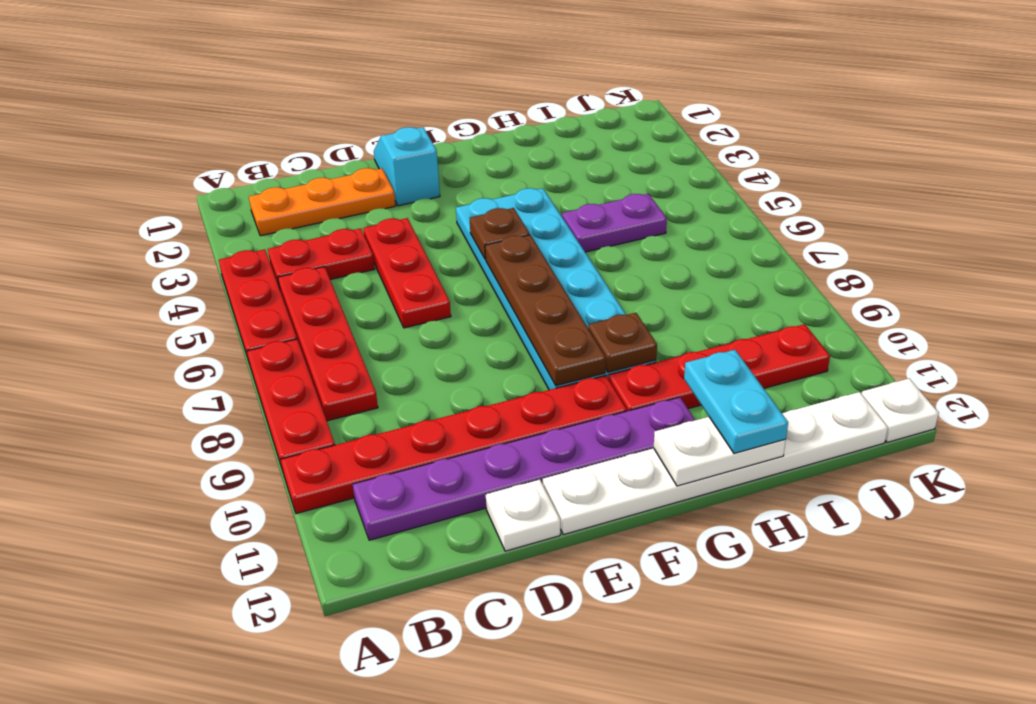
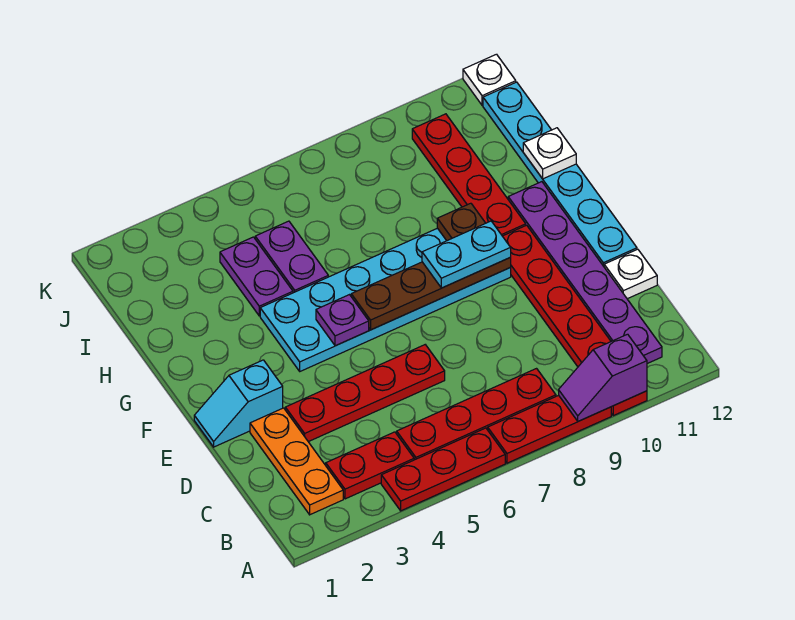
none -> purple slope A9:A10 level 2 top 10
red plate B4:C4 level 1 -> red plate B3:B4 level 1
red plate D4:D6 level 1 -> red plate D3:D6 level 1
white plate E12:J12 level 1 -> cyan plate E12:J12 level 1
brown plate F5 level 2 -> purple plate F5 level 2
white plate G12:H12 level 2 -> white plate H12 level 2
none -> purple plate H4:I4 level 1
cyan plate H11:H12 level 3 -> cyan plate F8:F9 level 3

